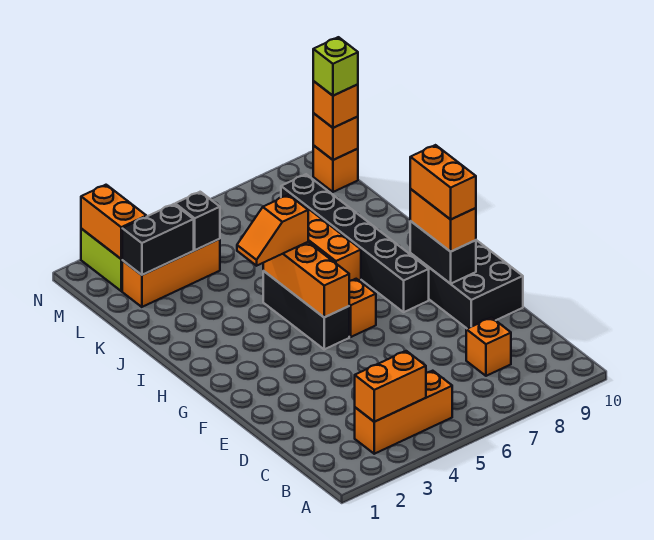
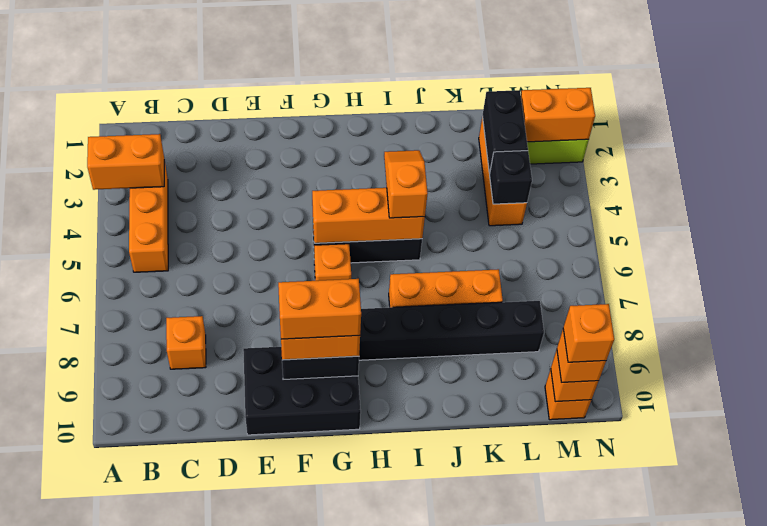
orange brick B3:B4 level 2 -> orange brick A3:B3 level 2
lime brick M10 level 4 -> orange brick M10 level 4

